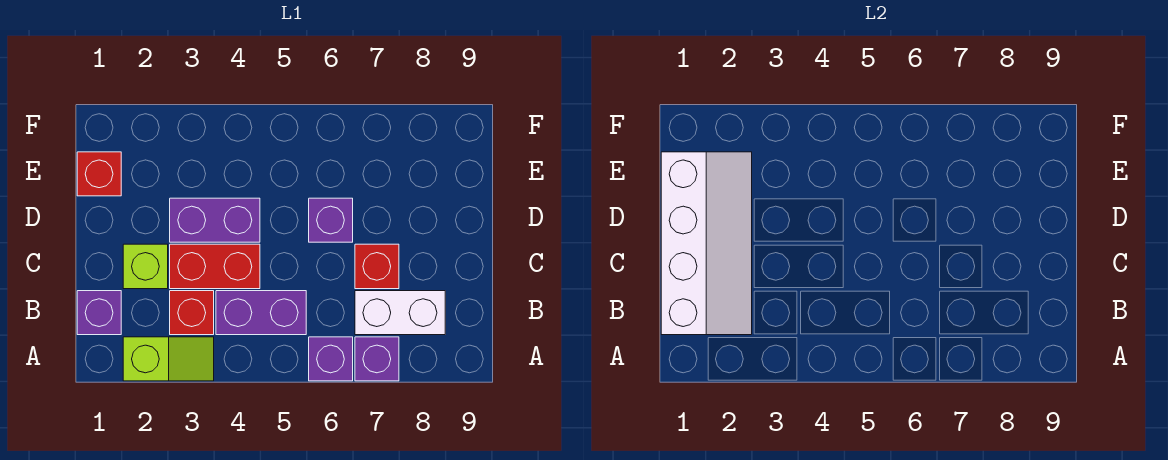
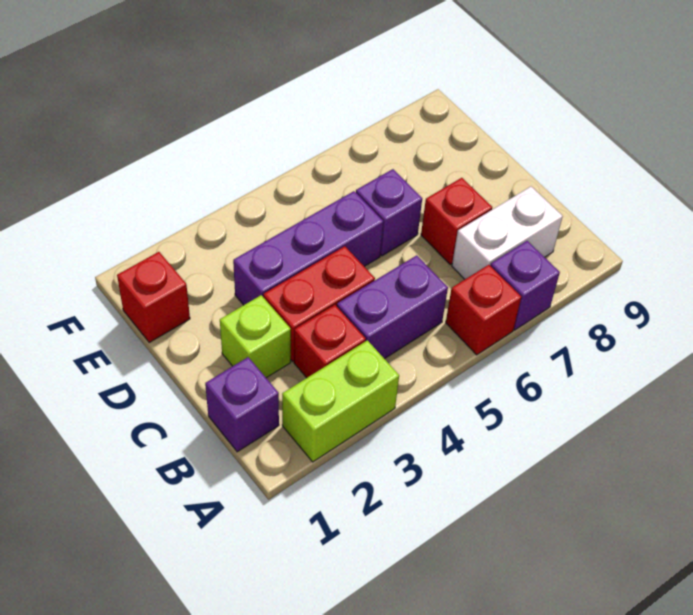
lime slope A2:A3 level 1 top 2 -> lime brick A2:A3 level 1
purple brick A6 level 1 -> red brick A6 level 1
white slope B1:E2 level 2 top 1 -> none
purple brick D3:D4 level 1 -> purple brick D3:D5 level 1

